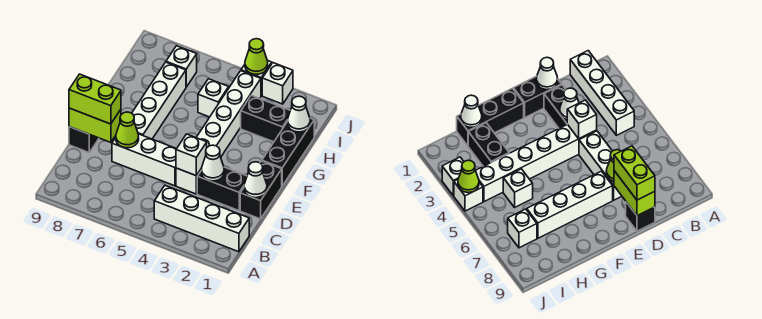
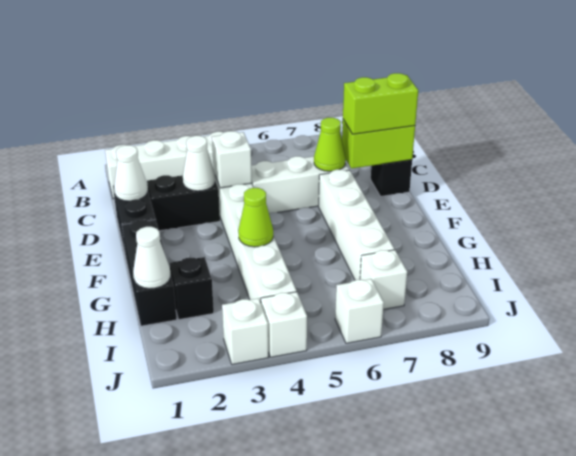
black brick H2:H3 level 1 -> black brick H2 level 1
white brick H5 level 1 -> white brick J6 level 1
lime cone J4 level 2 -> lime cone G4 level 2

